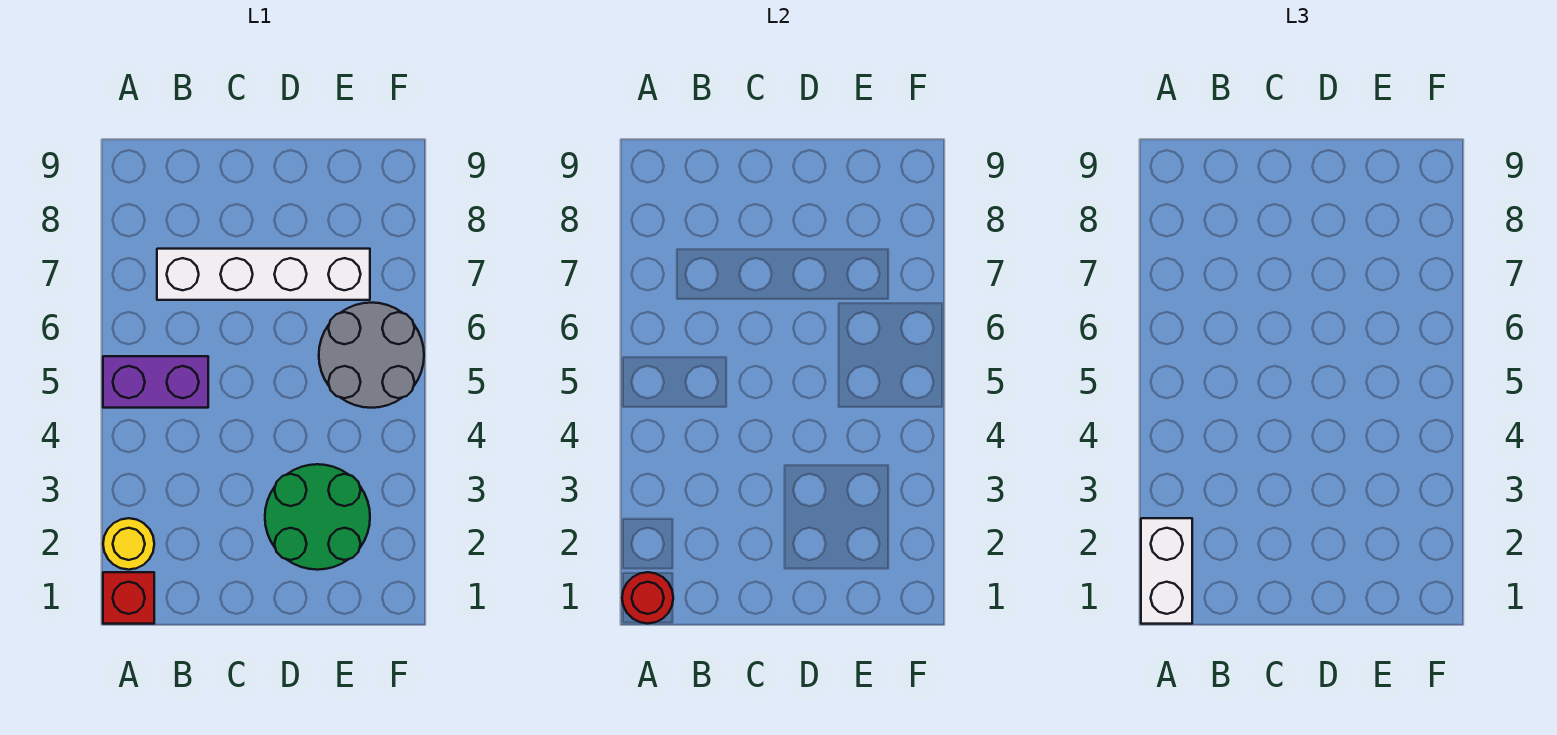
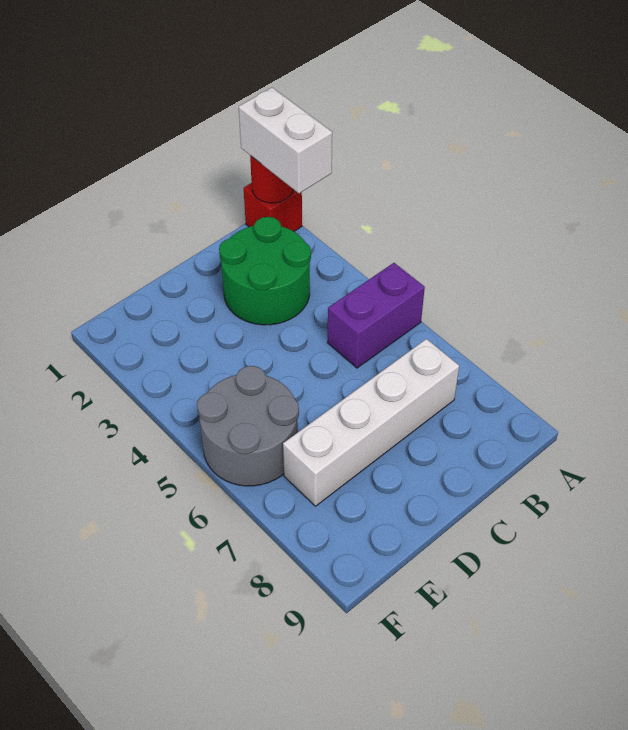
yellow round brick A2 level 1 -> none
green round brick D2:E3 level 1 -> green round brick B2:C3 level 1

